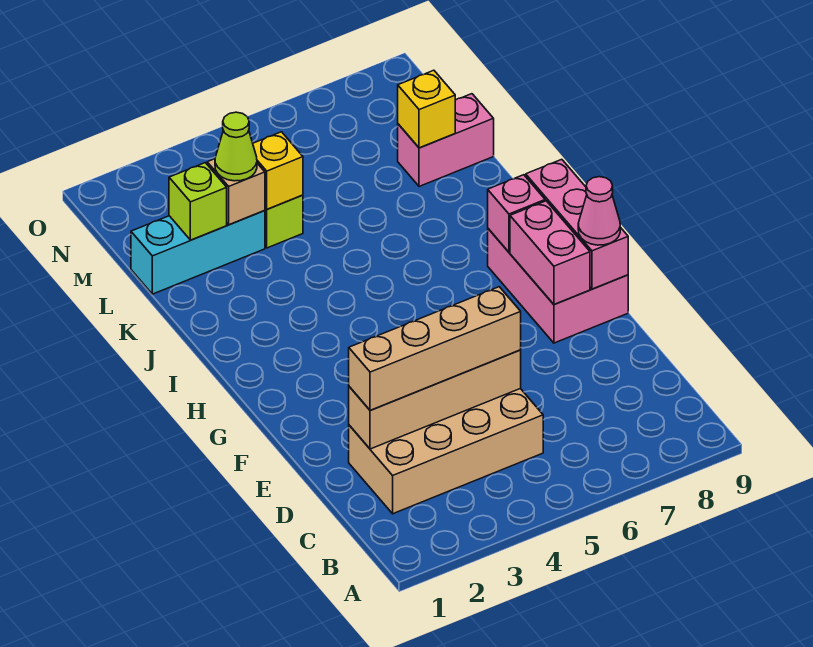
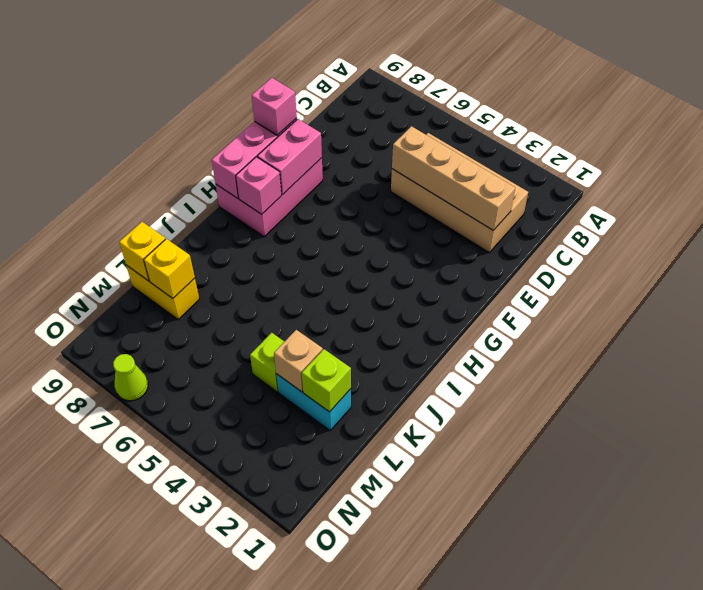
tan brick D2:D5 level 3 -> none
pink cone F9 level 3 -> pink brick F9 level 3
cyan brick L1:L3 level 1 -> cyan brick L2:L3 level 1
lime cone L3 level 3 -> lime cone O7 level 1
yellow brick L4 level 2 -> yellow brick L9 level 2
pink brick L8:L9 level 1 -> yellow brick L8:L9 level 1

